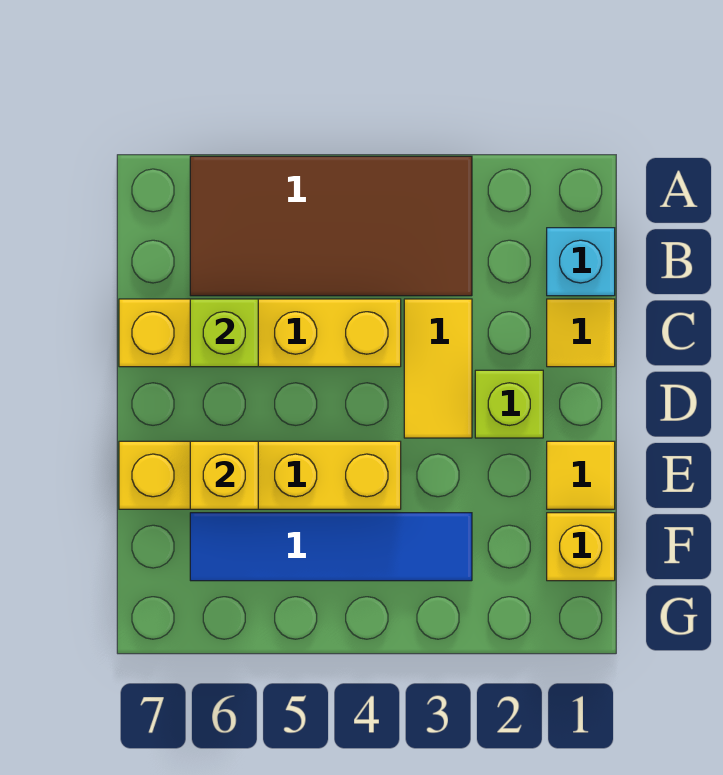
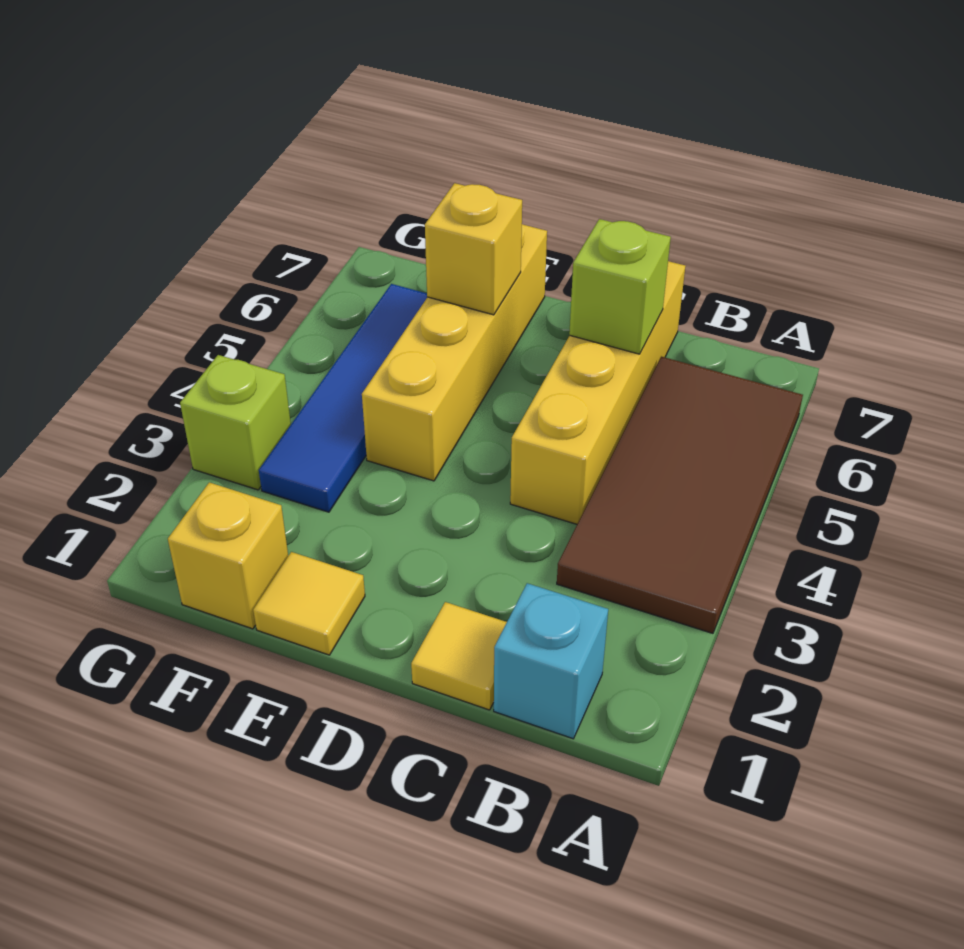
yellow tile C3:D3 level 1 -> none
lime brick D2 level 1 -> lime brick G3 level 1

